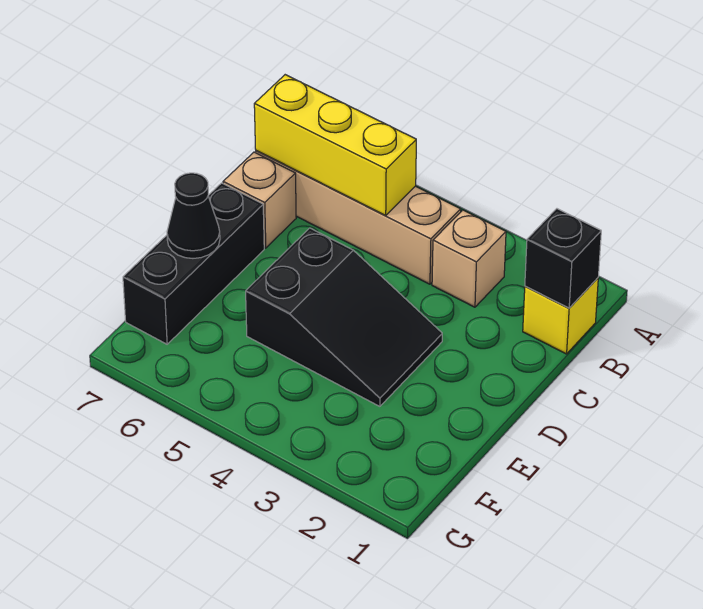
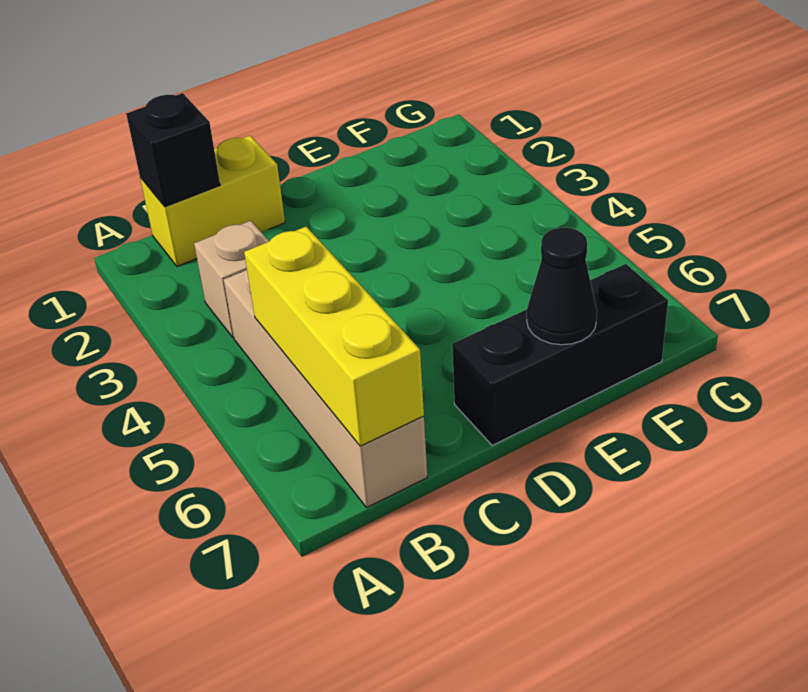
yellow brick B1 level 1 -> yellow brick B1:C1 level 1
tan brick C7 level 1 -> none
black slope D3:E5 level 1 top 5 -> none

